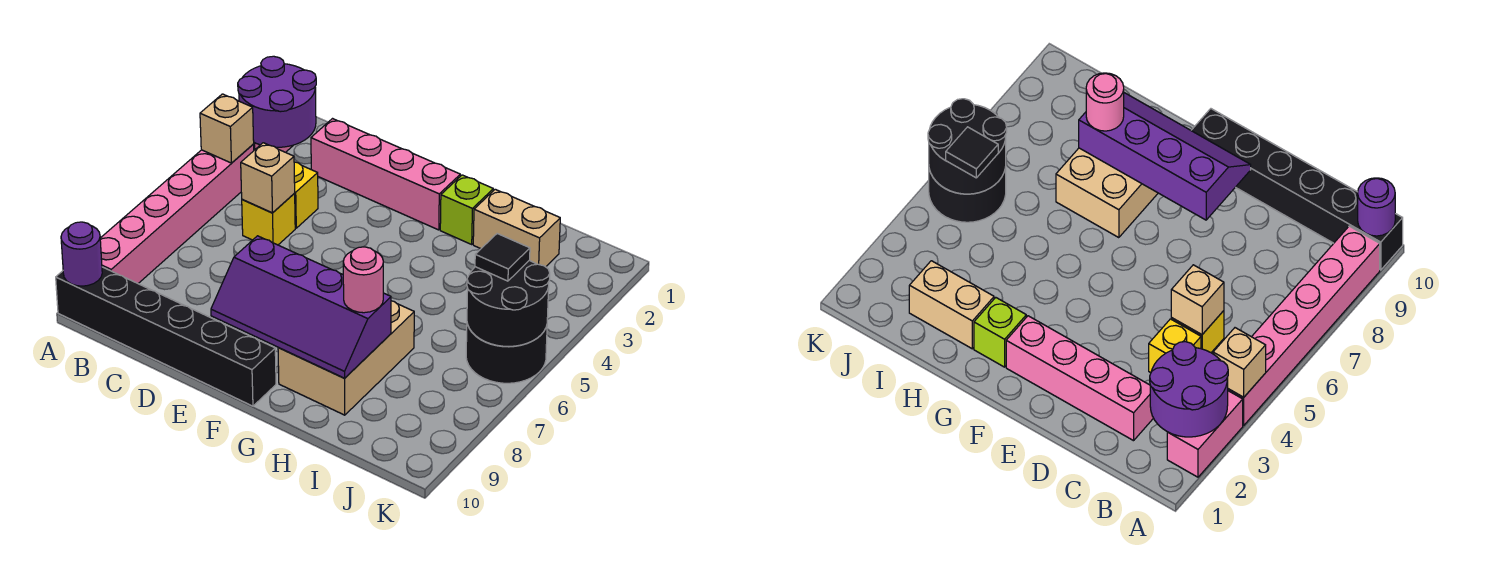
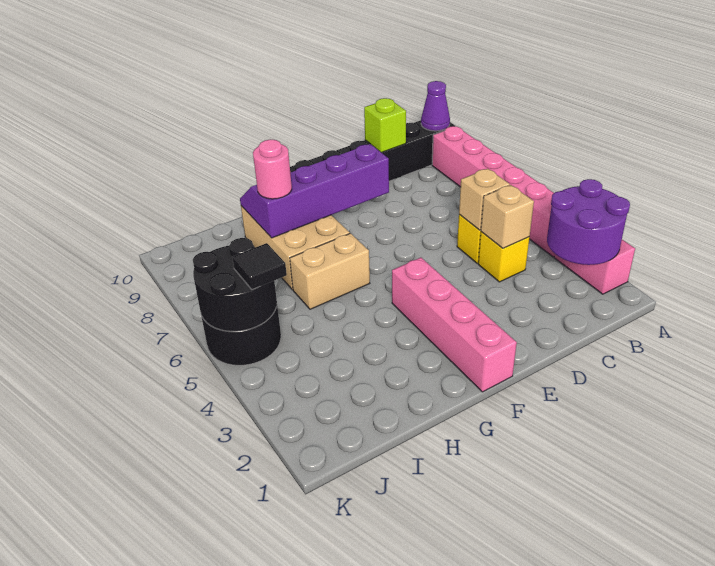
tan brick A4 level 2 -> tan brick C4 level 2
purple round brick A10 level 2 -> purple cone A10 level 2
pink brick C2:F2 level 1 -> pink brick F1:F4 level 1
lime brick G2 level 1 -> lime brick C10 level 2
tan brick H2:I2 level 1 -> tan brick G6:H6 level 1

